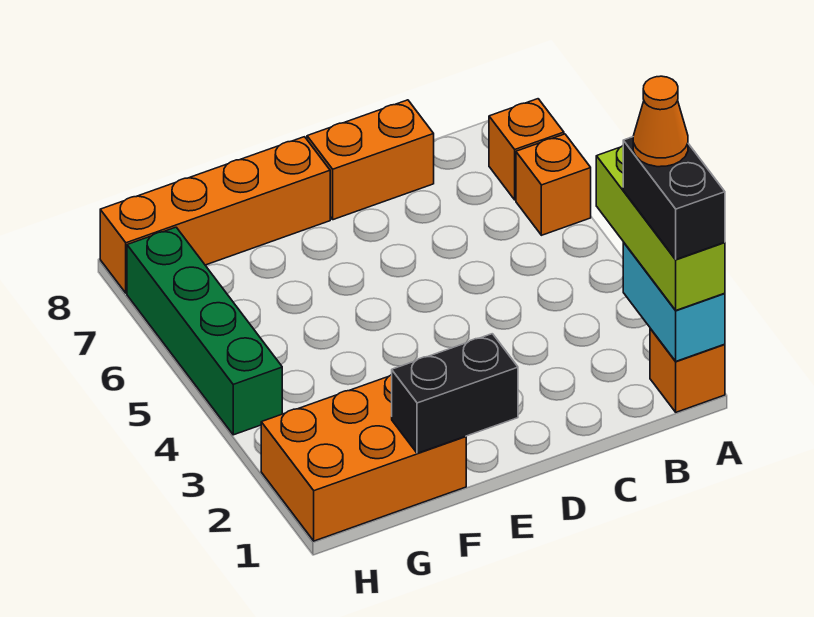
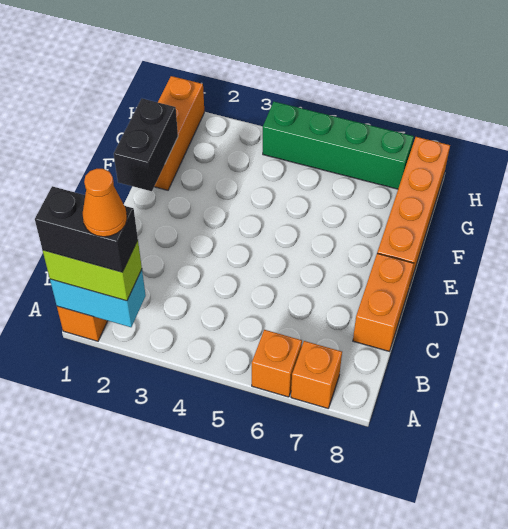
lime brick A1:A3 level 3 -> lime brick A1:A2 level 3
orange brick F1:H2 level 1 -> orange brick F1:H1 level 1

